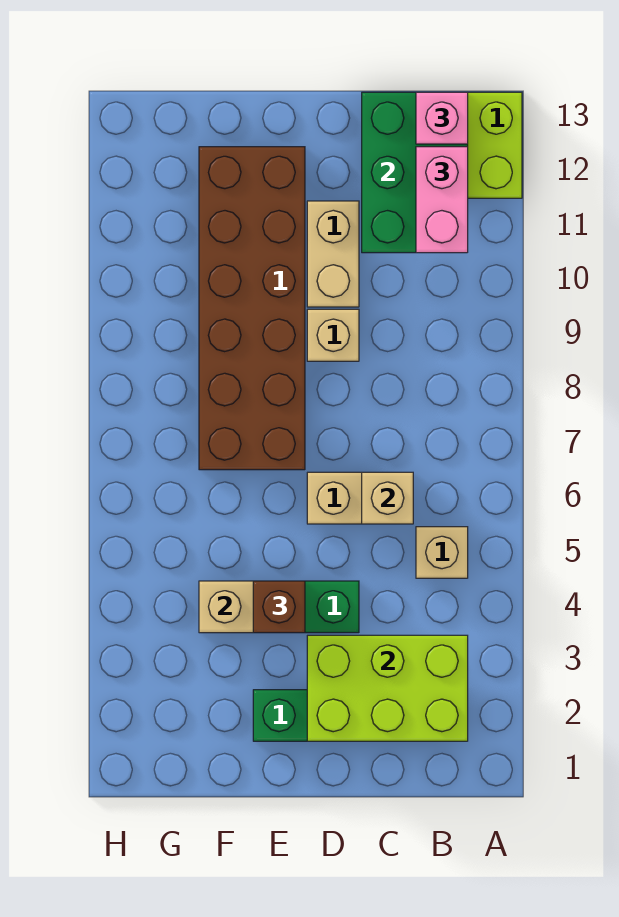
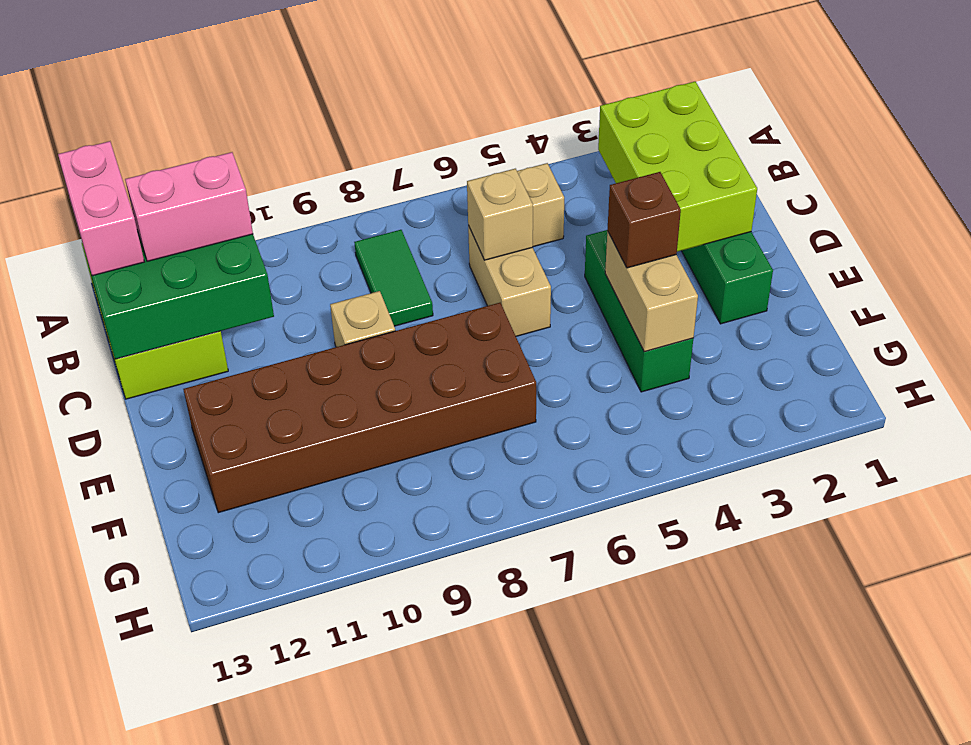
none -> green tile B8:C8 level 1
pink brick B13 level 3 -> pink brick A13:B13 level 3
tan brick D10:D11 level 1 -> none

